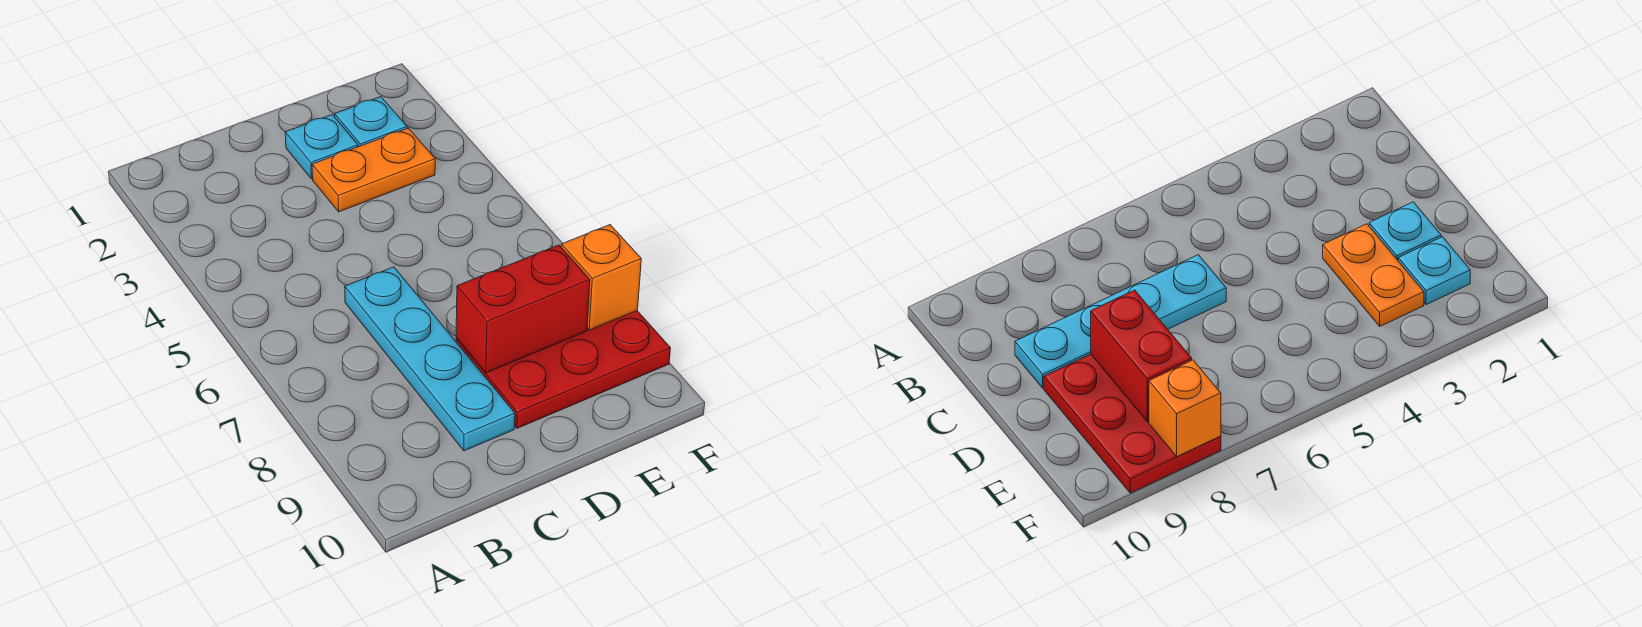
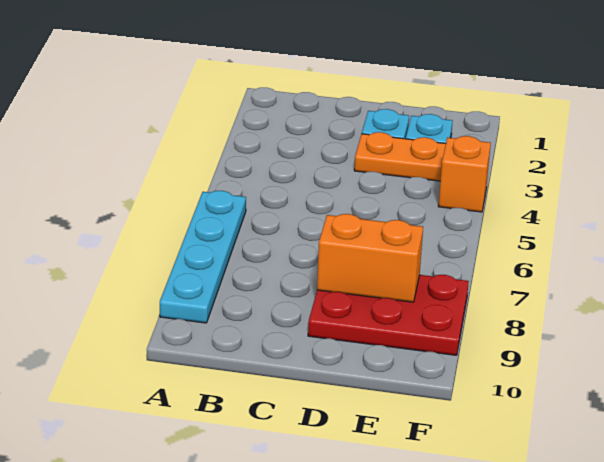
cyan plate C6:C9 level 1 -> cyan plate A6:A9 level 1
red brick D8:E8 level 2 -> orange brick D8:E8 level 2
orange brick F8 level 2 -> orange brick F4 level 1

